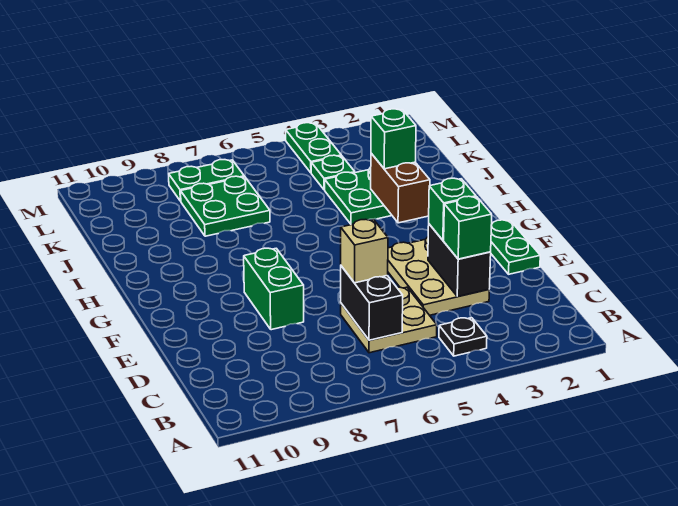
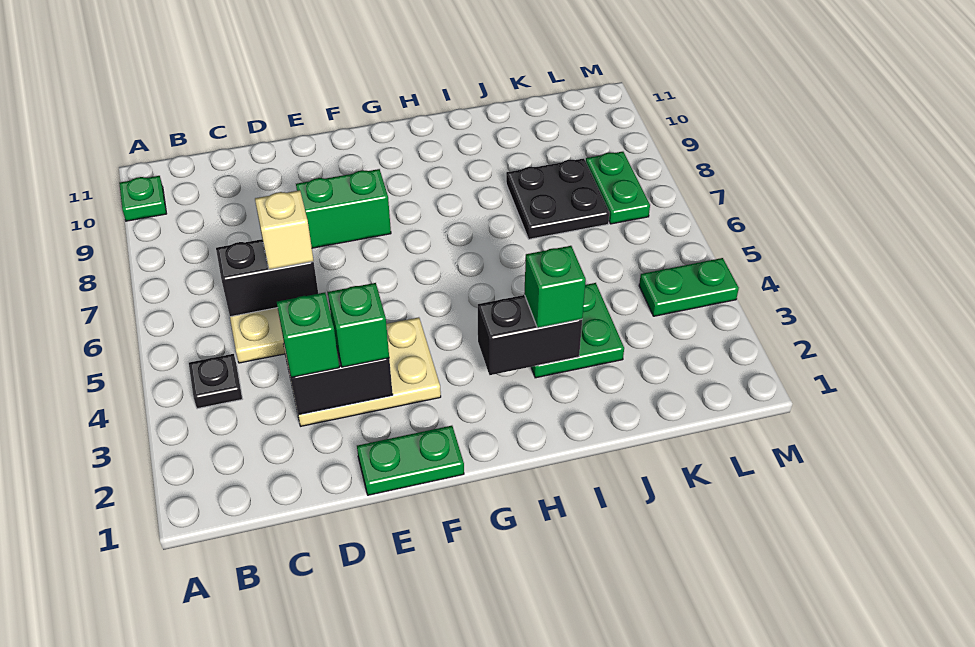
brown brick H3:I3 level 2 -> black brick H3:I3 level 2
green plate J7:K8 level 1 -> black plate J7:K8 level 1
green plate K4 level 1 -> green plate A10 level 1

